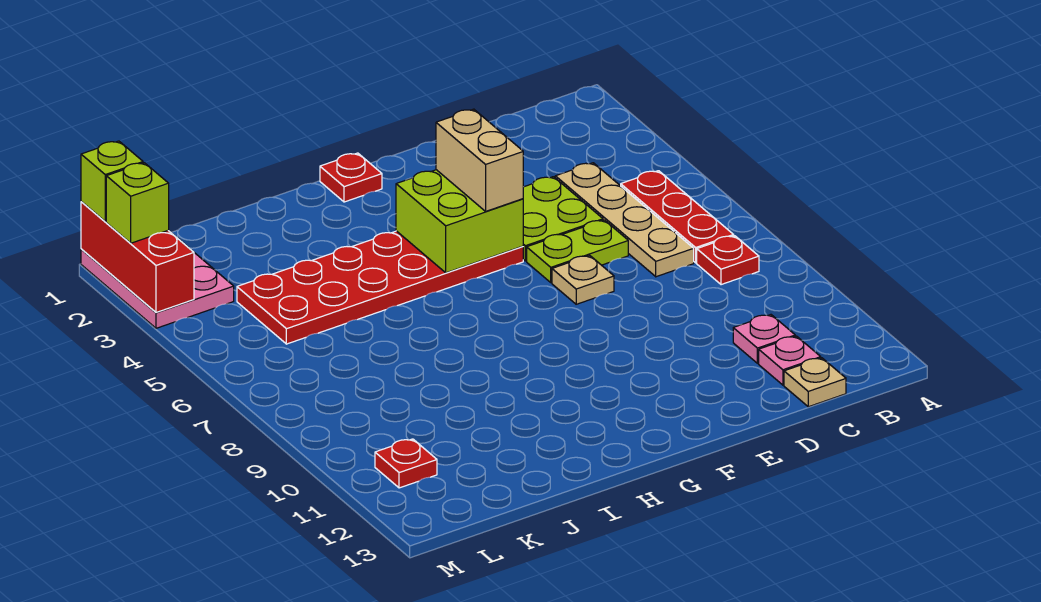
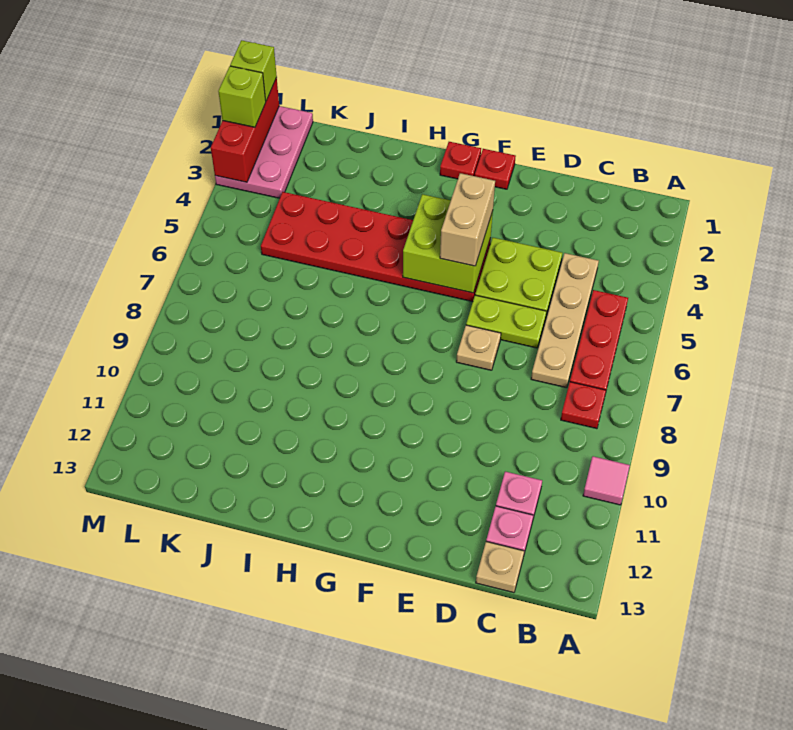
none -> pink tile A10 level 1
red plate L11 level 1 -> red plate F1 level 1

